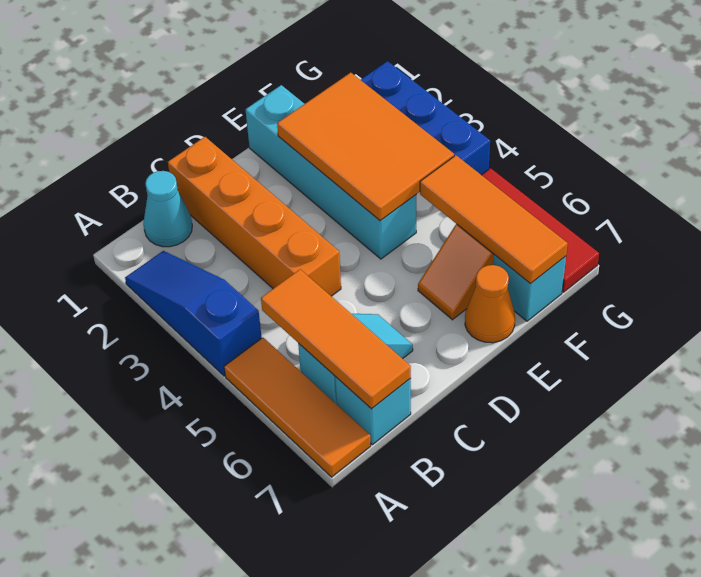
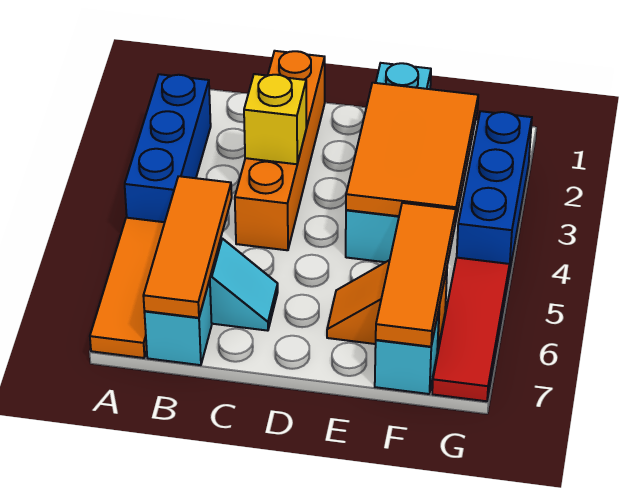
blue slope A2:A4 level 1 top 4 -> blue brick A2:A4 level 1
cyan cone B1 level 1 -> none
none -> yellow brick C3 level 2
orange cone E7 level 1 -> none

